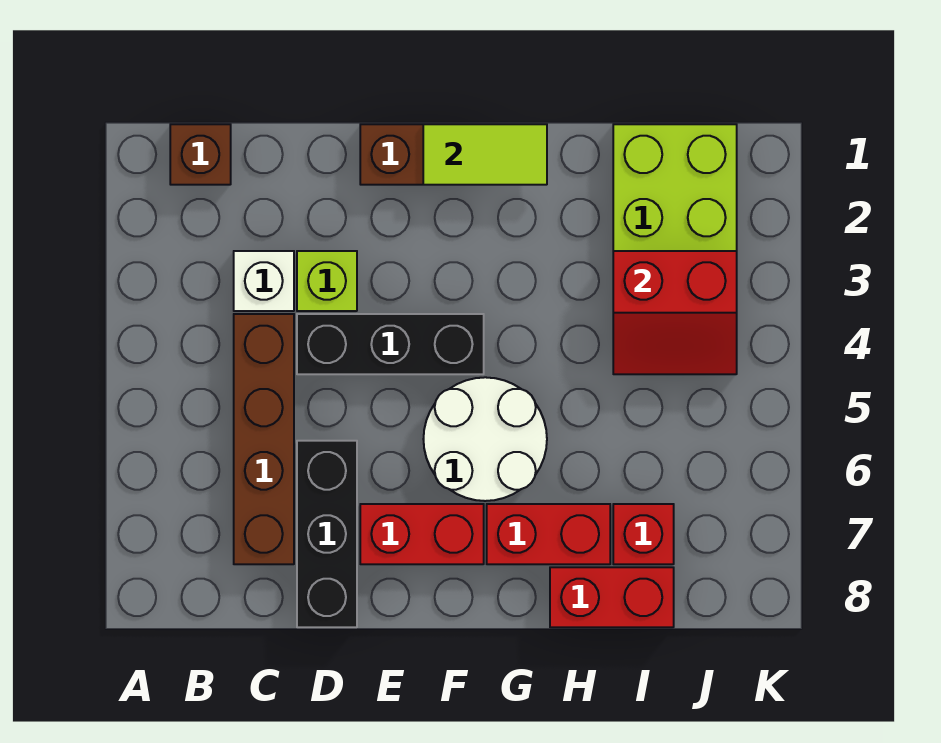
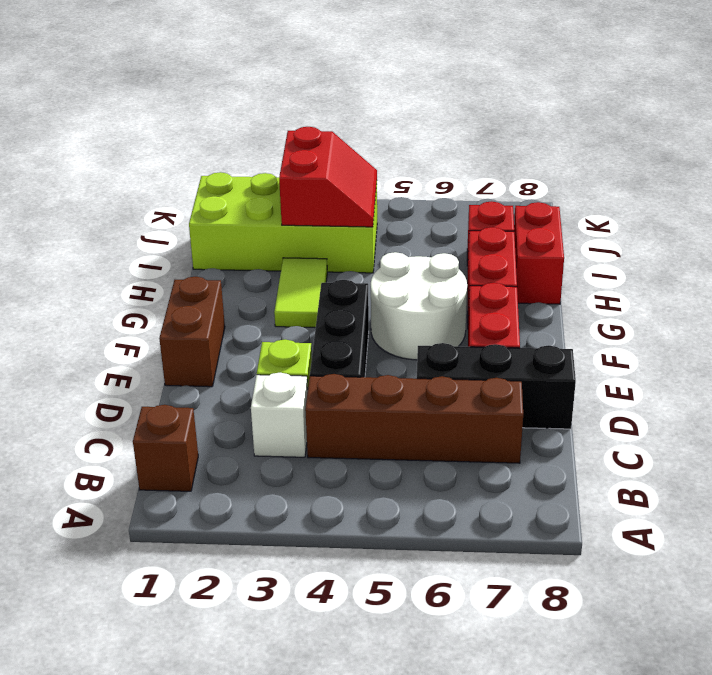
lime tile F1:G1 level 2 -> lime tile G3:H3 level 1

